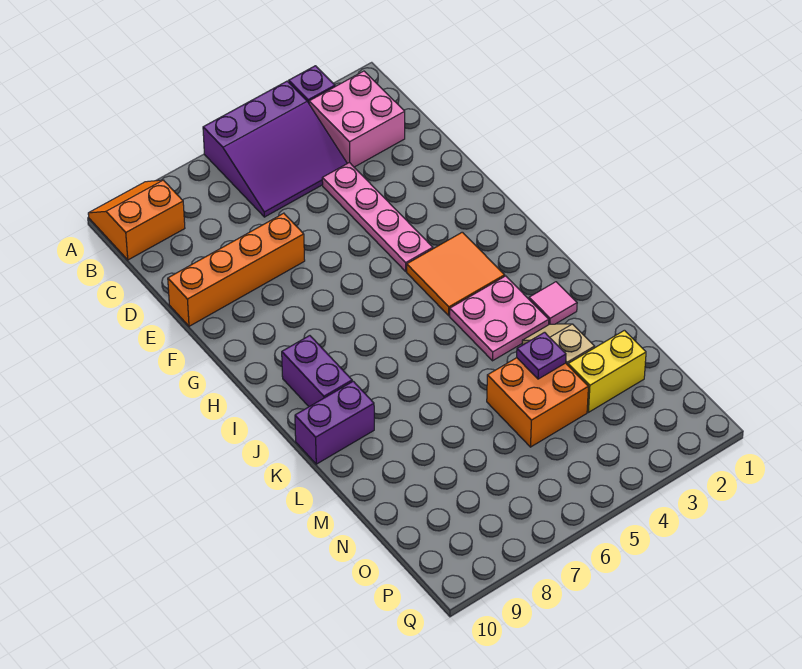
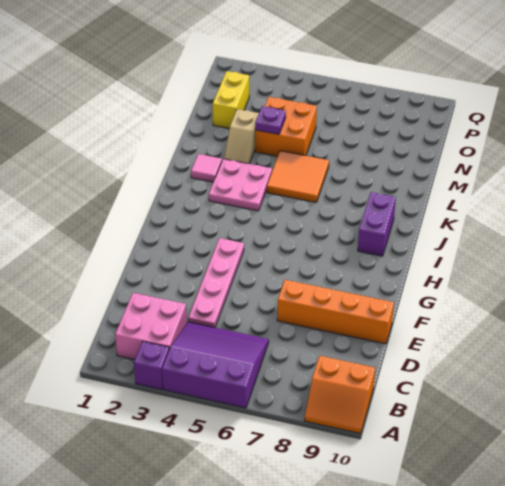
orange tile H3:I4 level 1 -> orange tile K5:L6 level 1
purple brick K9:K10 level 1 -> none
yellow brick N2:N3 level 1 -> yellow brick N2:O2 level 1

